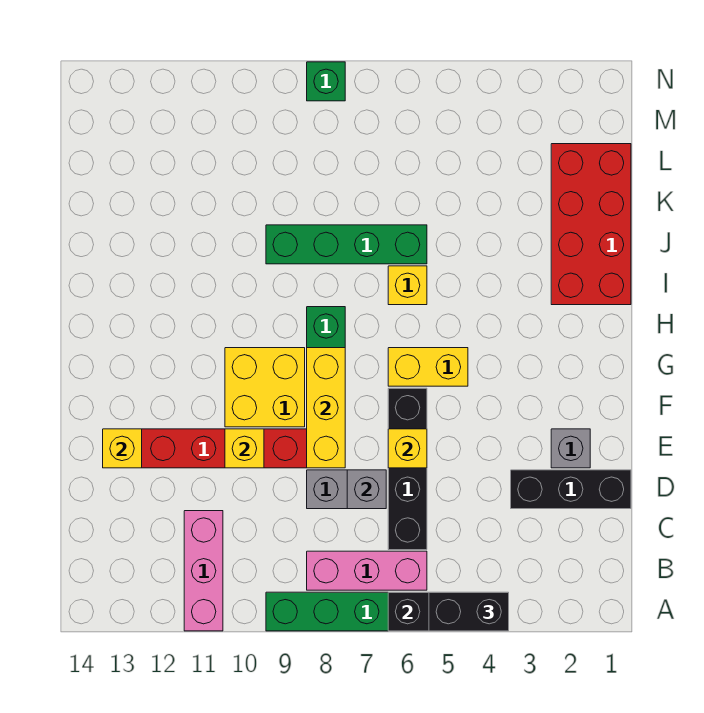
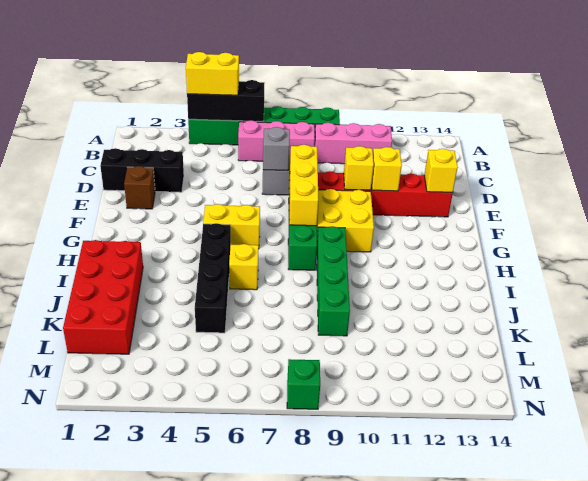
black brick A4:A5 level 3 -> yellow brick A4:A5 level 3
pink brick A11:C11 level 1 -> pink brick B9:B11 level 1
black brick C6:F6 level 1 -> black brick H5:K5 level 1
grey brick E2 level 1 -> brown brick E2 level 1
yellow brick E6 level 2 -> yellow brick E11 level 2
green brick J6:J9 level 1 -> green brick H9:K9 level 1

